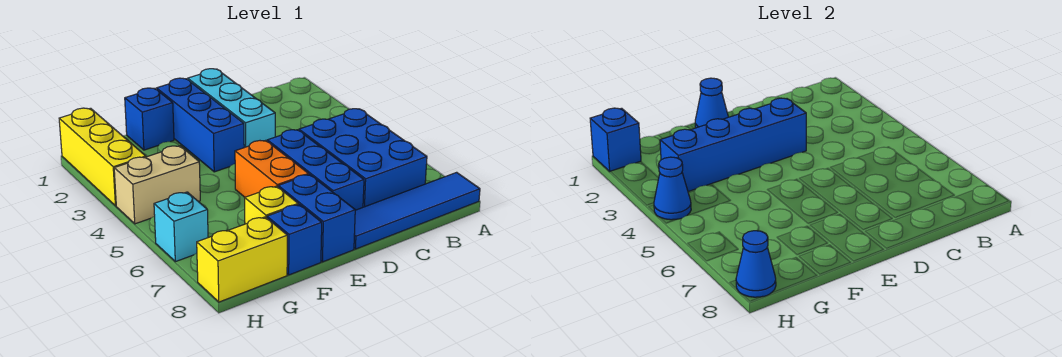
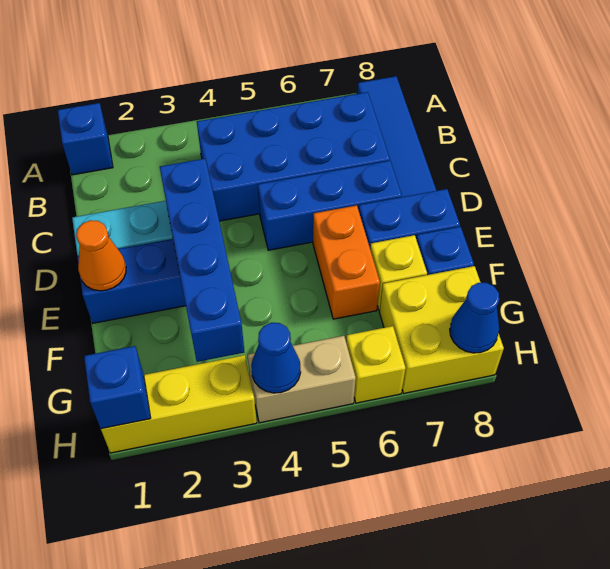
blue brick B5:C7 level 1 -> blue brick B4:C7 level 1
blue cone E1 level 2 -> orange cone E1 level 2
orange brick E5:E6 level 1 -> orange brick E6:F6 level 1
blue brick F1 level 1 -> blue brick A1 level 1
tan brick G4:H4 level 1 -> tan brick H4:H5 level 1
yellow brick G8:H8 level 1 -> yellow brick G7:H8 level 1
cyan brick H6 level 1 -> yellow brick H6 level 1

